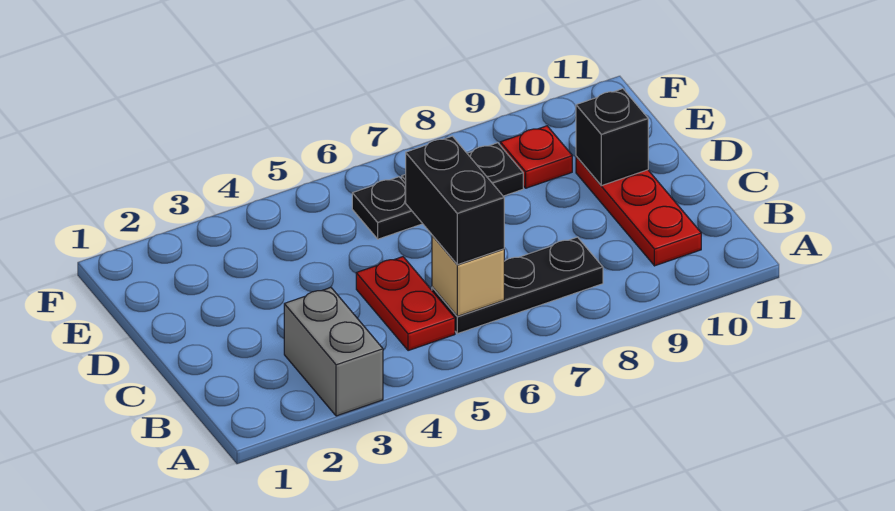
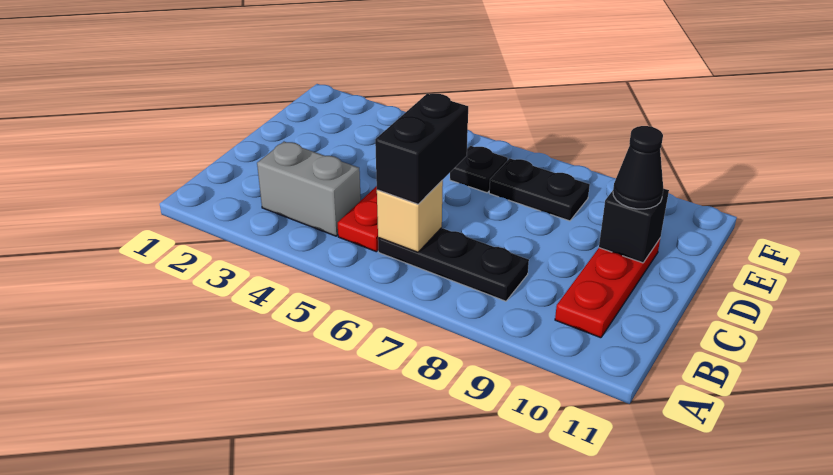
grey brick A3:B3 level 1 -> grey brick B3:B4 level 1
none -> black cone D10 level 3
red plate E9 level 1 -> none

